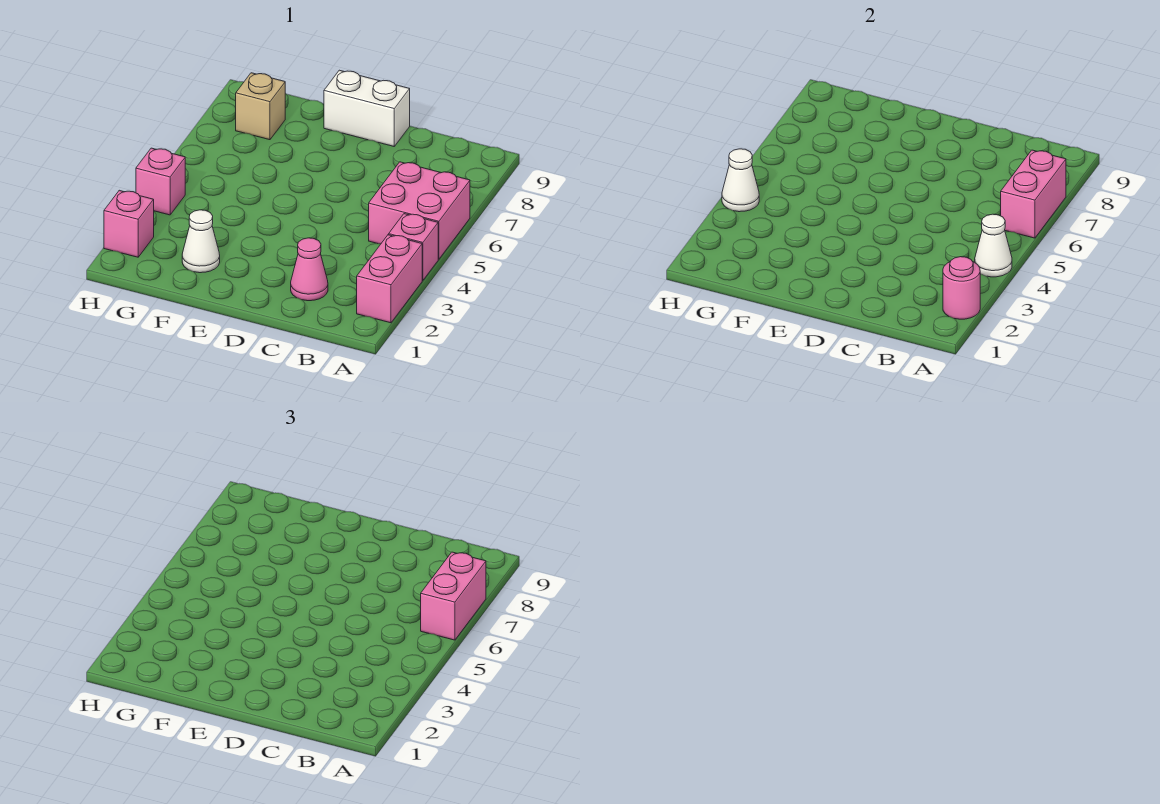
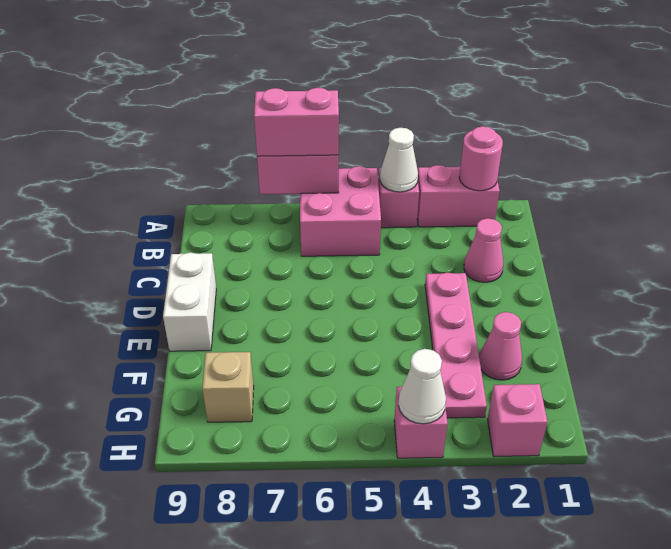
none -> pink plate D3:G3 level 1
white cone F2 level 1 -> pink cone F2 level 1

